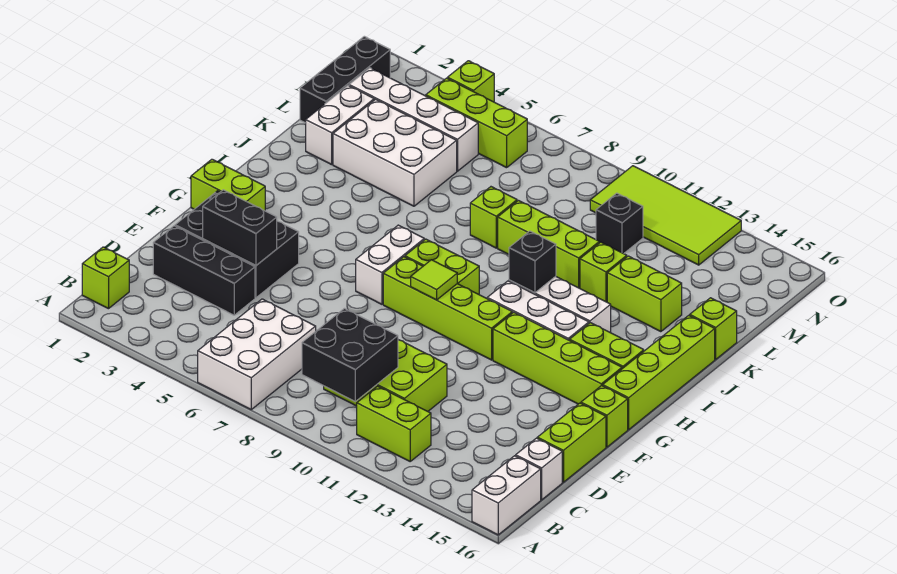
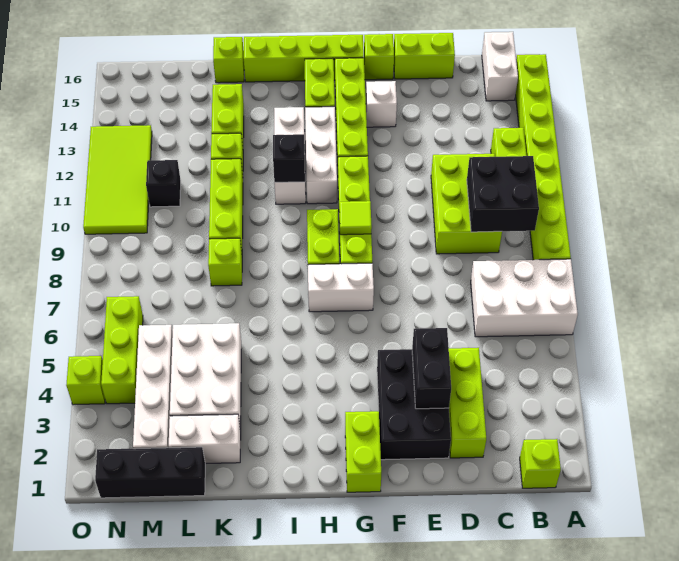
none -> lime brick A8:A15 level 1
white brick A16:B16 level 1 -> white brick B15:B16 level 1
white brick C16 level 1 -> white brick F14 level 1
black brick D2:D4 level 1 -> lime brick D2:D4 level 1

